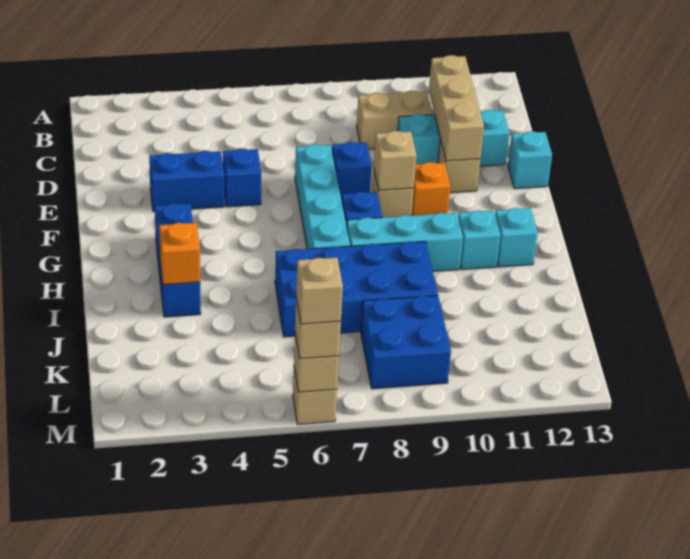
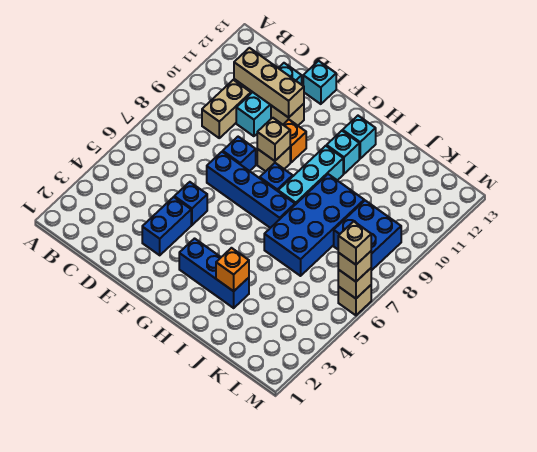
cyan brick E7:H7 level 1 -> blue brick E7:H7 level 1

